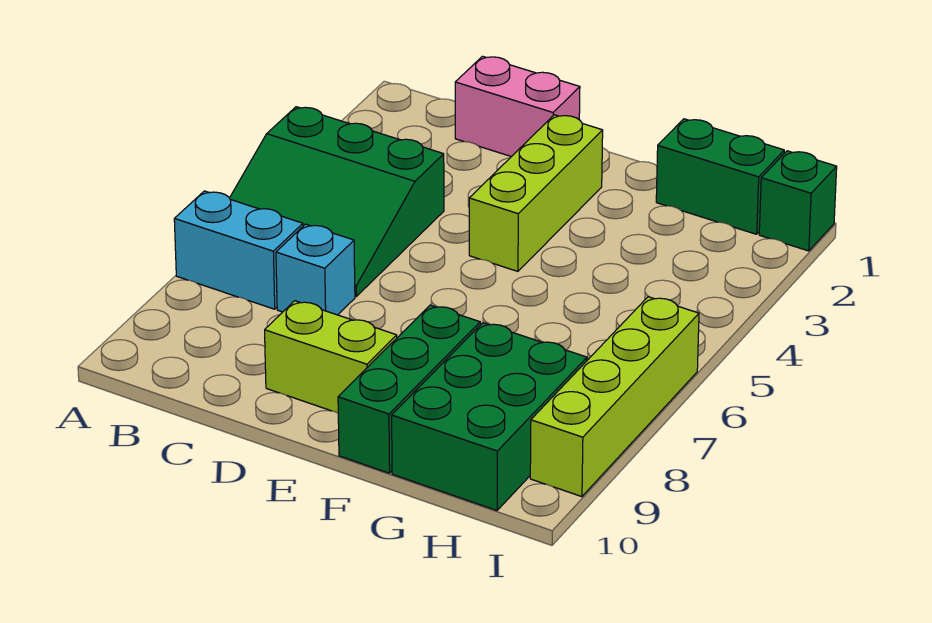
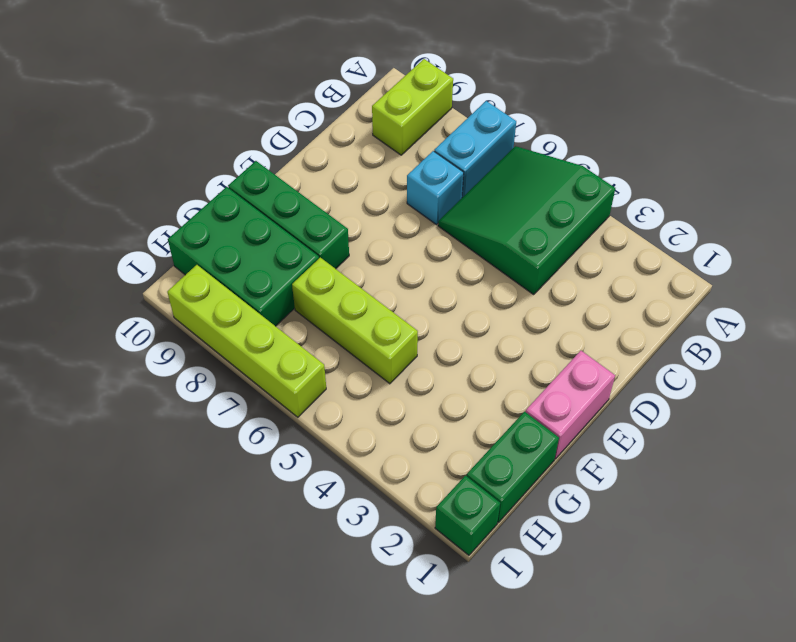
pink brick C1:D1 level 1 -> pink brick E1:F1 level 1
lime brick D9:E9 level 1 -> lime brick A9:B9 level 1
lime brick E2:E4 level 1 -> lime brick G5:G7 level 1

